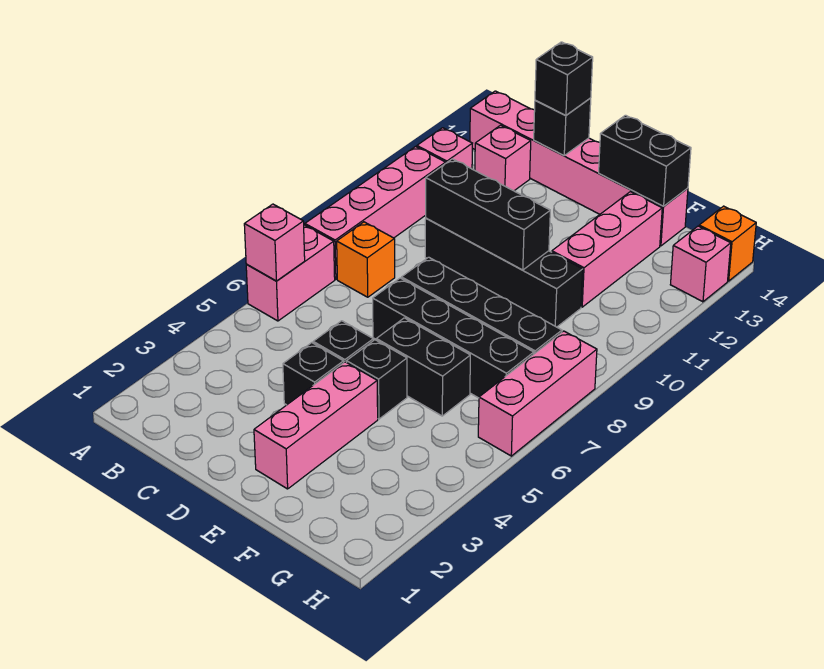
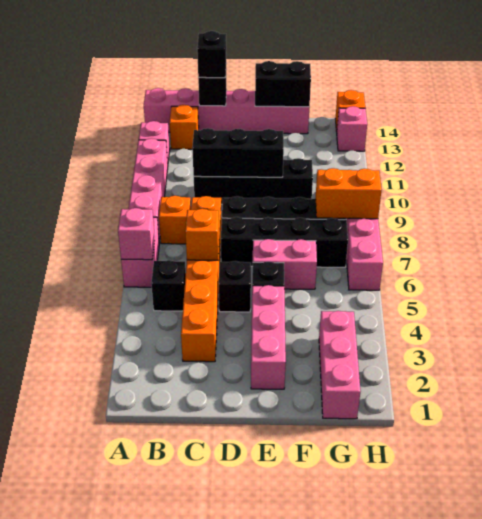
pink brick B13 level 1 -> orange brick B13 level 1
none -> orange brick C3:C8 level 1
none -> orange brick C6 level 2
black brick D4 level 1 -> black brick B5 level 1
black brick E6:F6 level 1 -> pink brick E6:F6 level 1
pink brick F11:F13 level 1 -> pink brick G1:G3 level 1
none -> orange brick G8:H8 level 2

